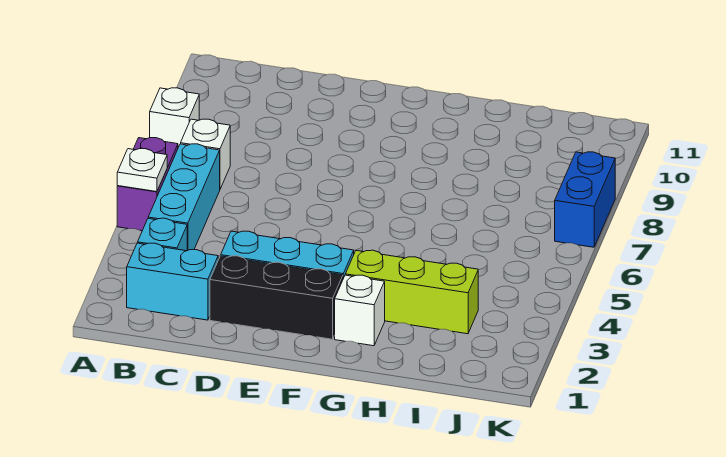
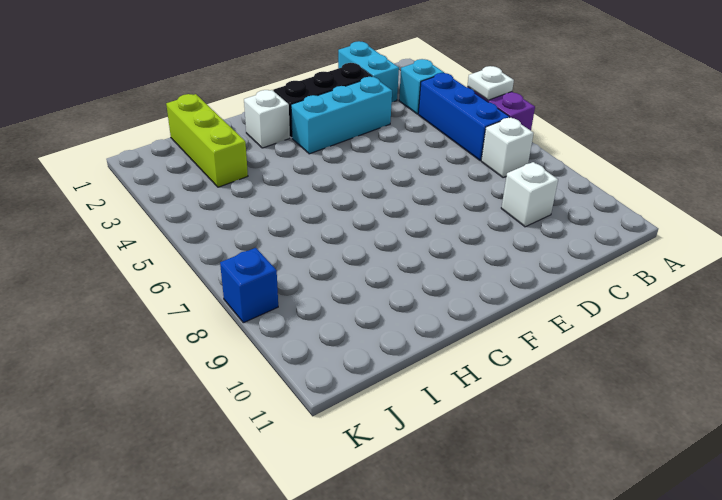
white brick A8 level 1 -> white brick C9 level 1
cyan brick B2:C2 level 1 -> cyan brick C1:C2 level 1
cyan brick B4:B6 level 1 -> blue brick B4:B6 level 1
lime brick G3:I3 level 1 -> lime brick I1:I3 level 1
blue brick K7:K8 level 1 -> blue brick K8 level 1

